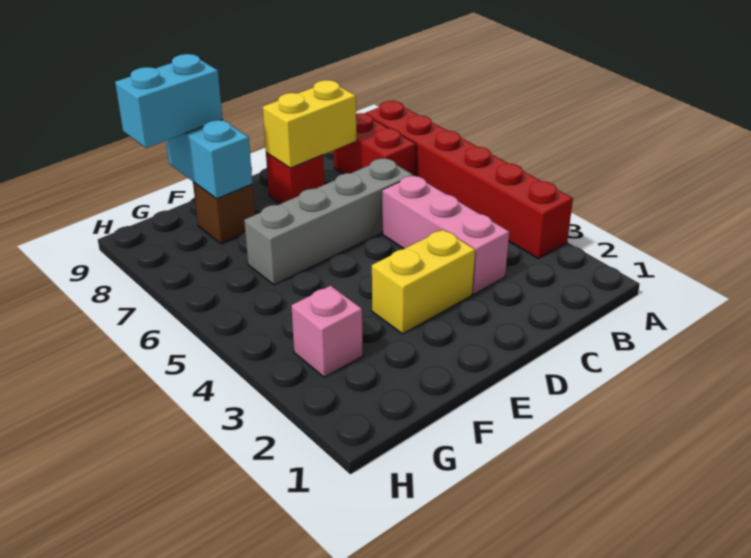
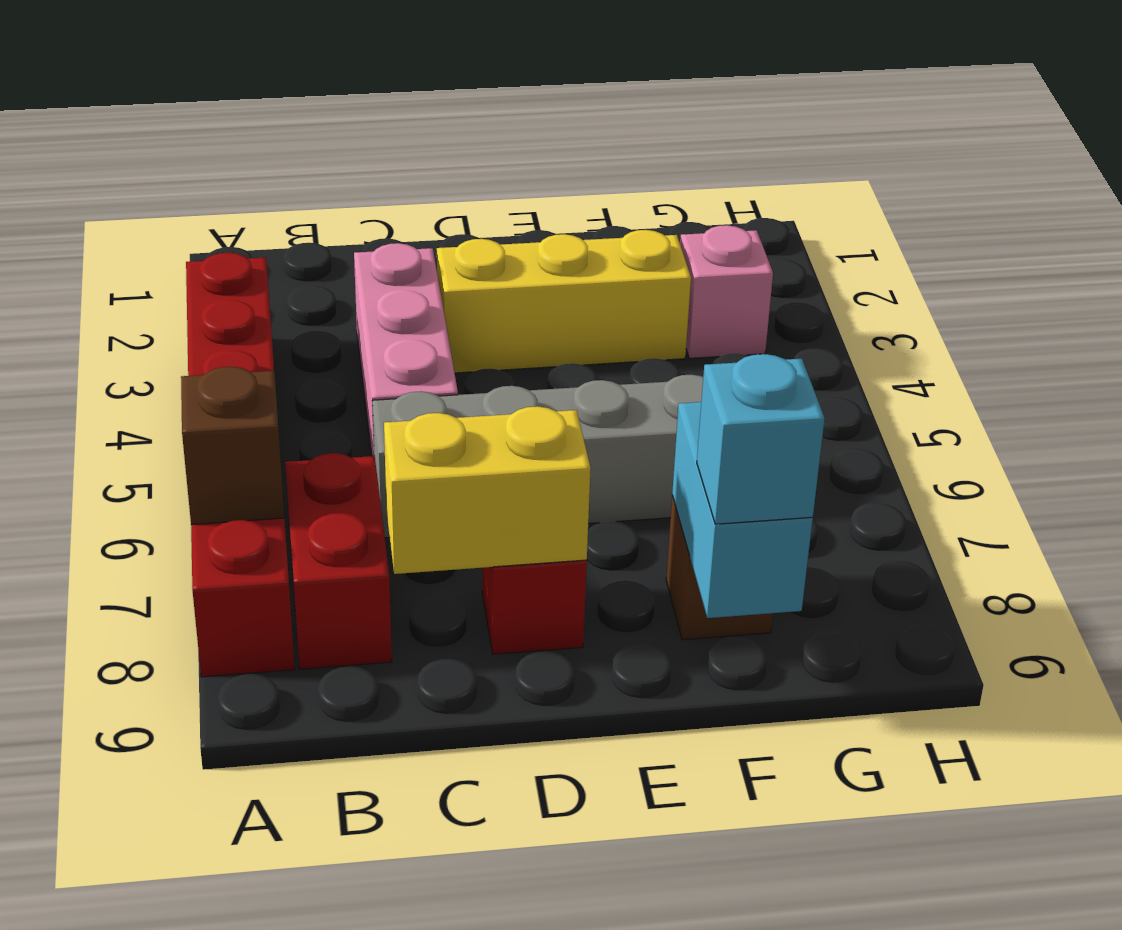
none -> brown brick A7 level 2
yellow brick D3:E3 level 1 -> yellow brick D3:F3 level 1
cyan brick F9:G9 level 3 -> cyan brick F9 level 3

